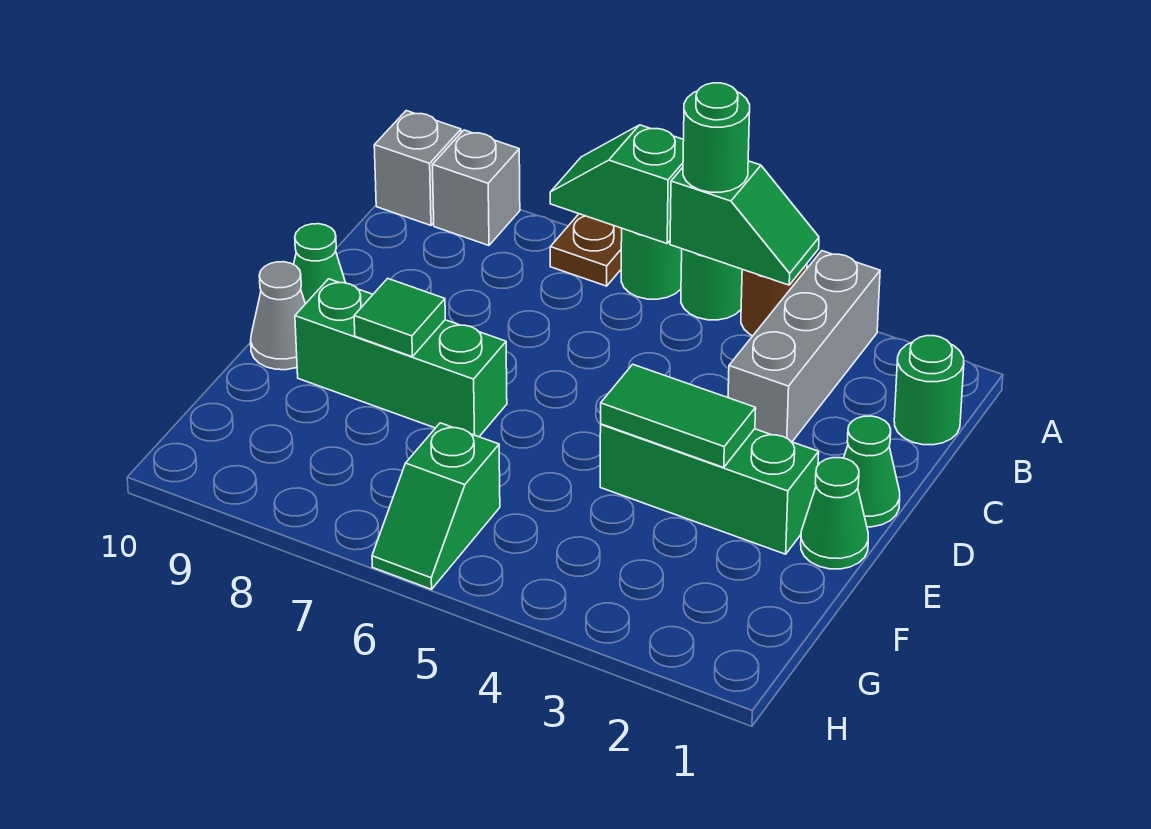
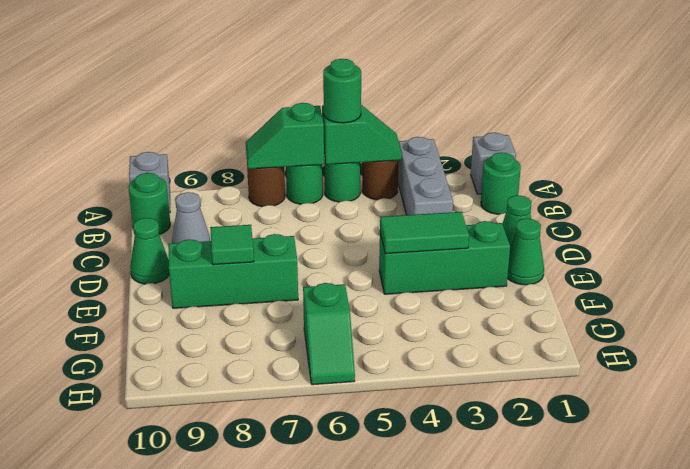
brown plate A7 level 1 -> brown round brick A7 level 1
grey brick A9 level 1 -> grey brick A1 level 1
none -> green round brick B10 level 1
grey cone E10 level 1 -> grey cone C9 level 1

